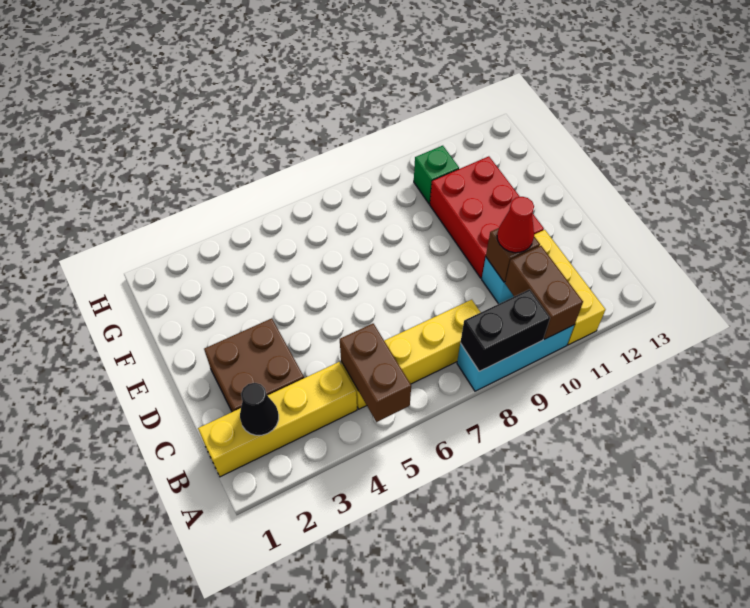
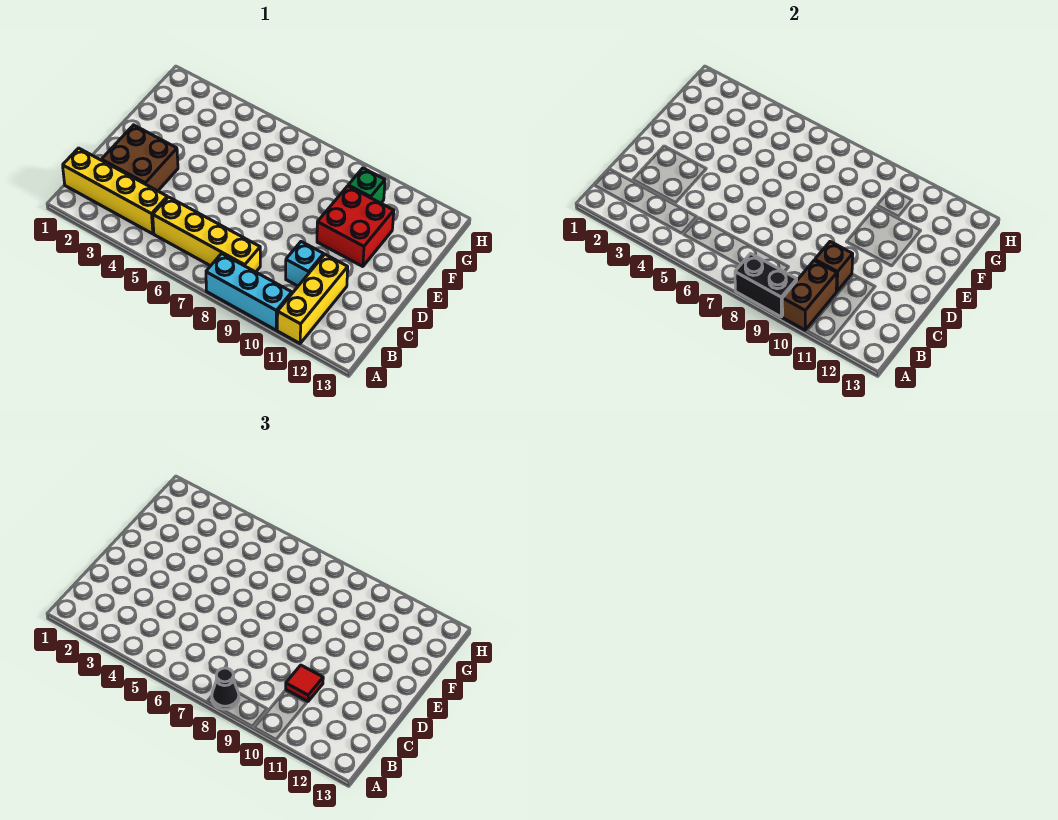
brown brick A5:B5 level 2 -> none
black cone B2 level 2 -> black cone A8 level 3
red cone C10 level 3 -> red tile C10 level 3
red brick D10:F11 level 1 -> red brick E10:F11 level 1

